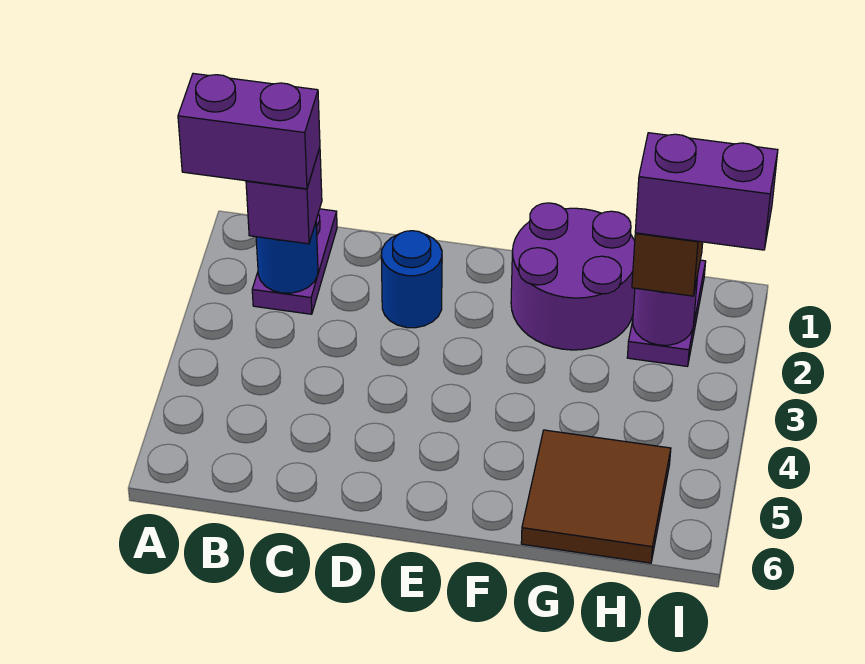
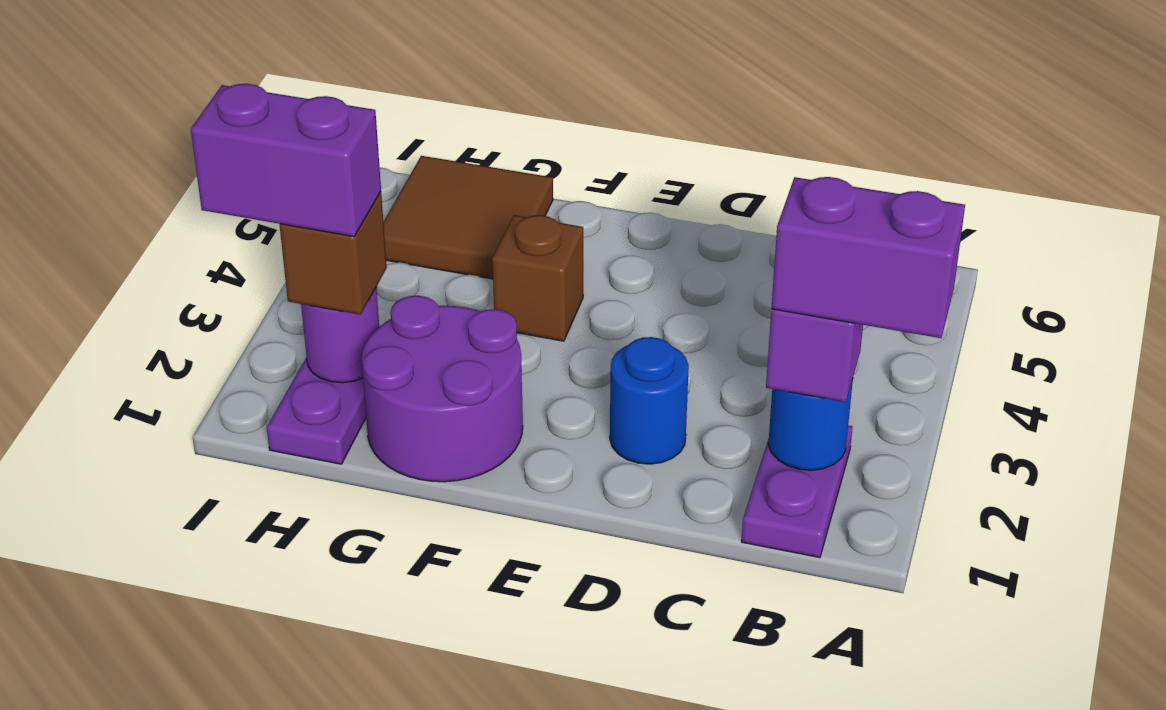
none -> brown brick F4 level 1

